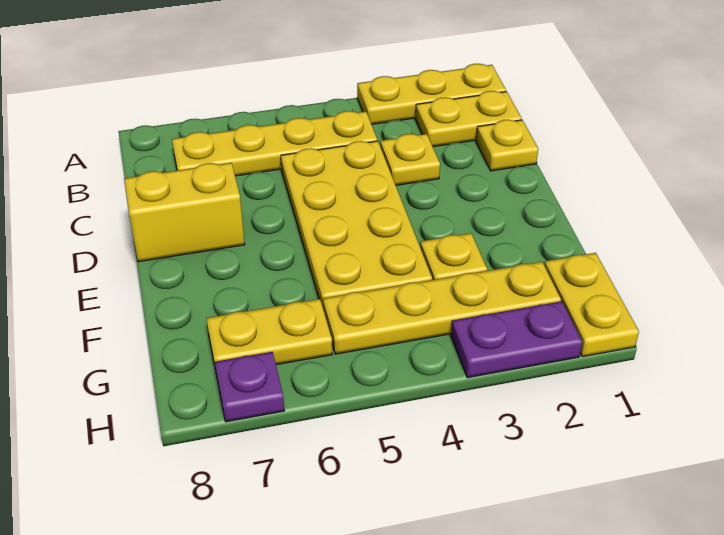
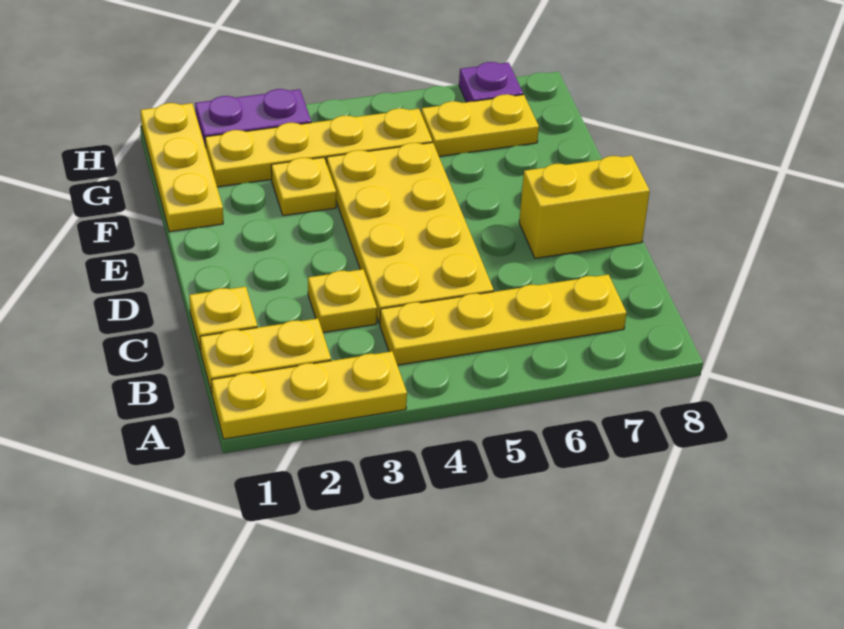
yellow plate G1:H1 level 1 -> yellow plate F1:H1 level 1

